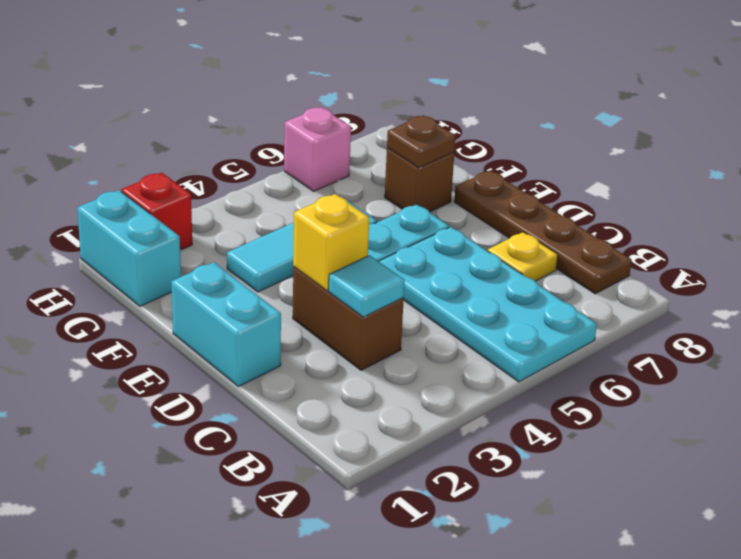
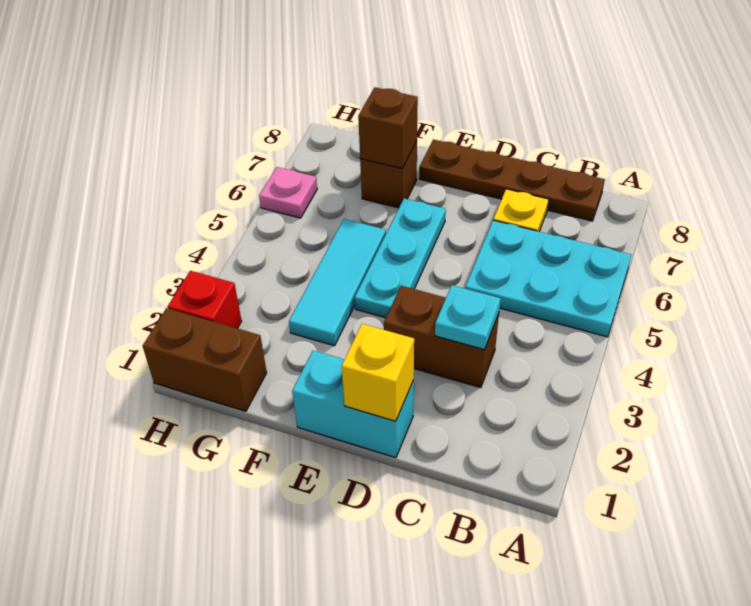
cyan plate A5:D6 level 1 -> cyan plate A5:C6 level 1
cyan tile C3 level 2 -> cyan plate C3 level 2
yellow brick D3 level 2 -> yellow brick D1 level 2
brown plate F7 level 2 -> brown brick F7 level 2
cyan brick G1:H1 level 1 -> brown brick G1:H1 level 1
pink brick H6 level 1 -> pink plate H6 level 1

